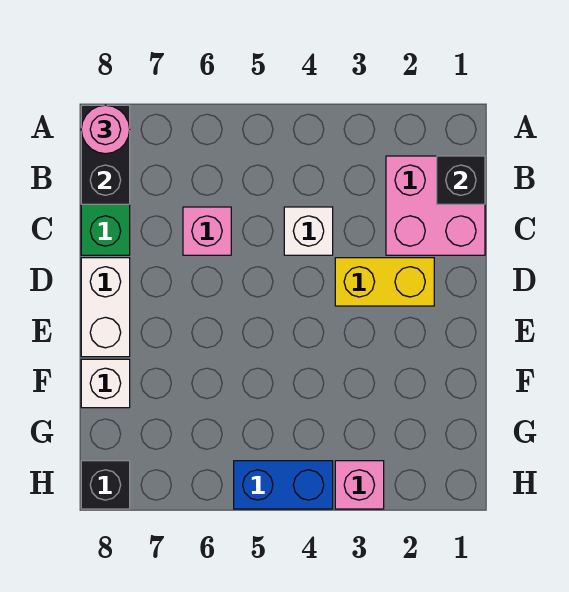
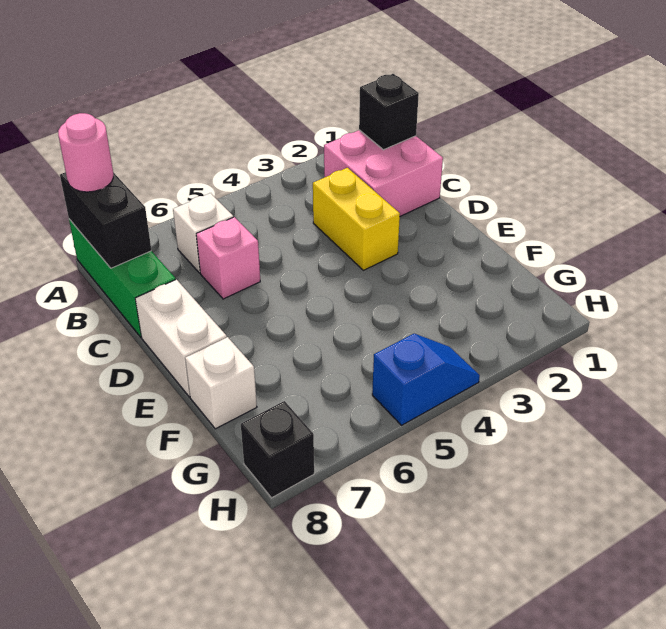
white brick C4 level 1 -> white brick B6 level 1
yellow brick D2:D3 level 1 -> yellow brick C3:D3 level 1
pink brick H3 level 1 -> none
blue brick H4:H5 level 1 -> blue slope H4:H5 level 1 top 5

